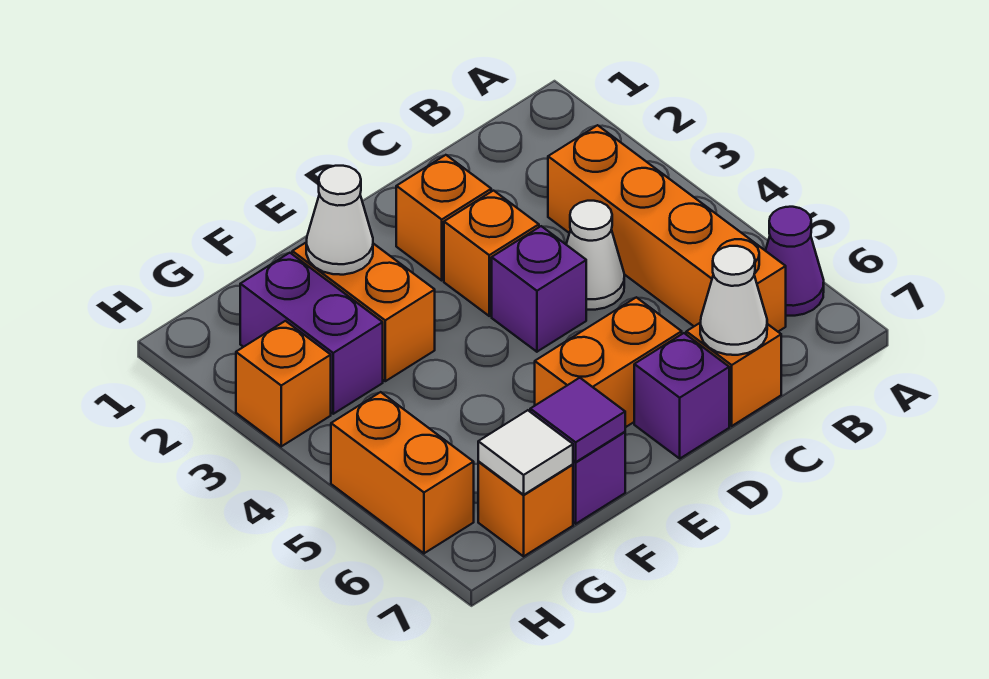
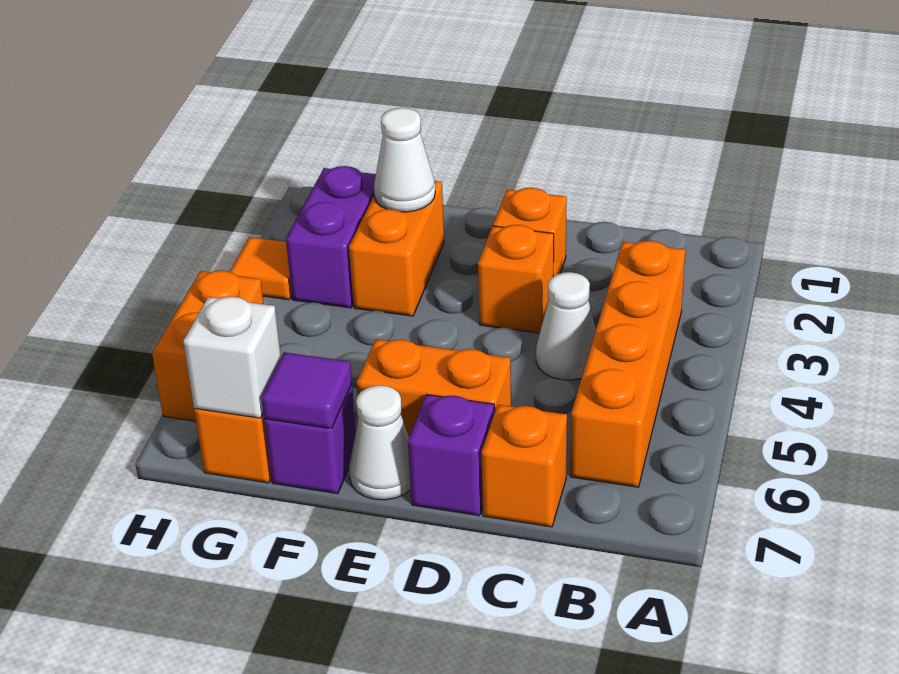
purple cone A6 level 1 -> none
white cone C7 level 2 -> white cone E7 level 1
purple brick D4 level 1 -> none
white tile G7 level 2 -> white brick G7 level 2
orange brick H3 level 1 -> orange tile H3 level 1

